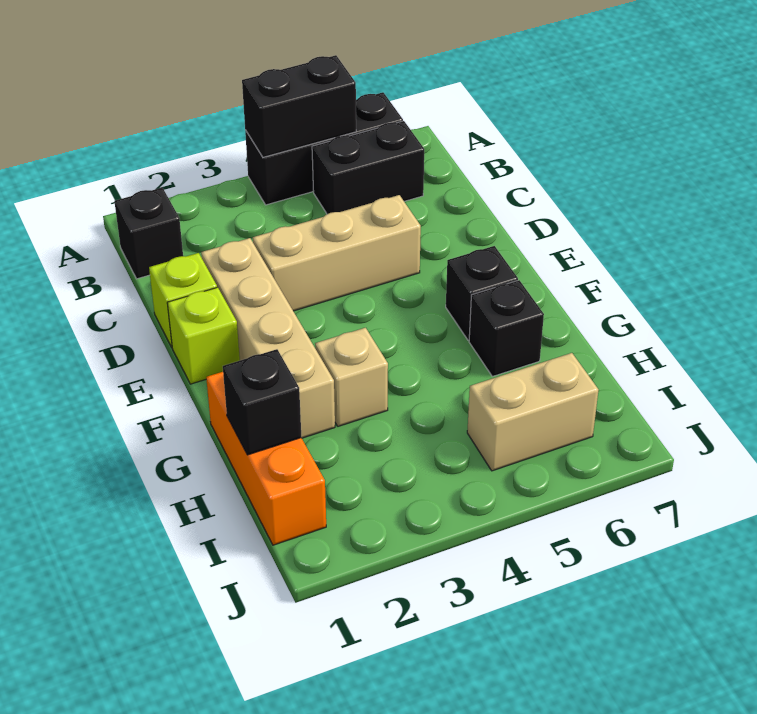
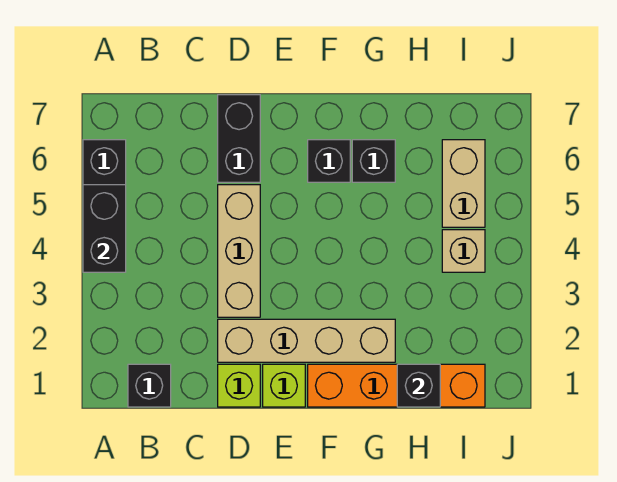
black brick B5:B6 level 1 -> black brick D6:D7 level 1
orange brick G1:I1 level 1 -> orange brick F1:I1 level 1
tan brick G3 level 1 -> tan brick I4 level 1

